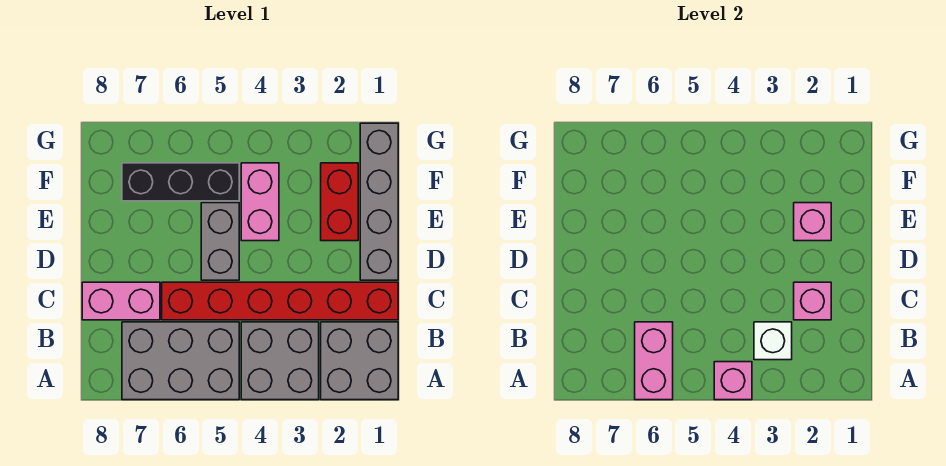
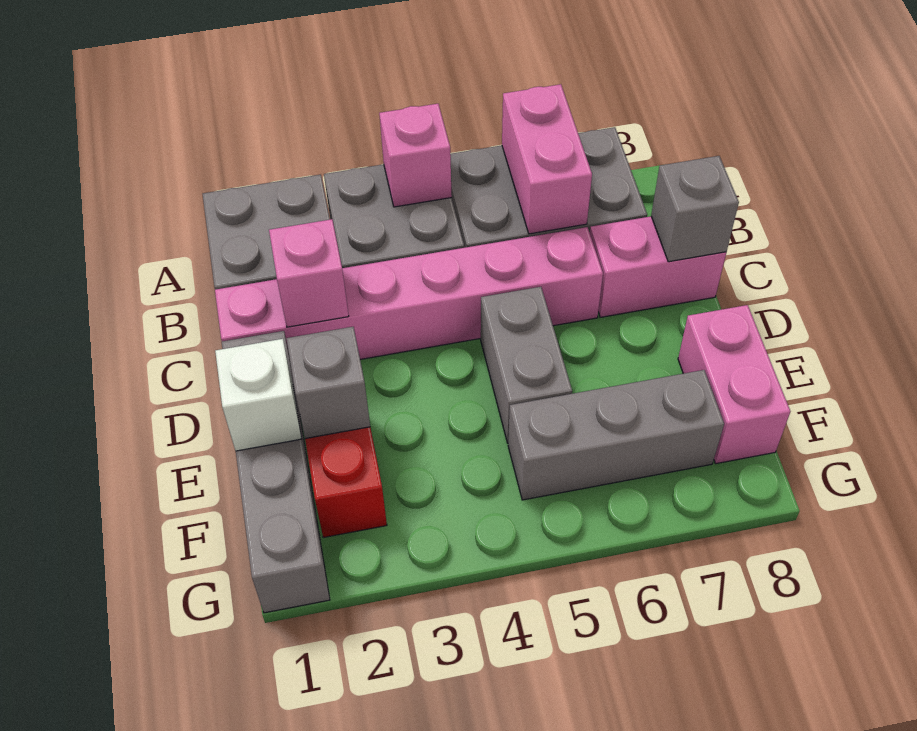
white brick B3 level 2 -> white brick E1 level 2
red brick C1:C6 level 1 -> pink brick C1:C6 level 1
none -> grey brick C8 level 2
pink brick E2 level 2 -> grey brick E2 level 2
pink brick E4:F4 level 1 -> pink brick E8:F8 level 1
black brick F5:F7 level 1 -> grey brick F5:F7 level 1

